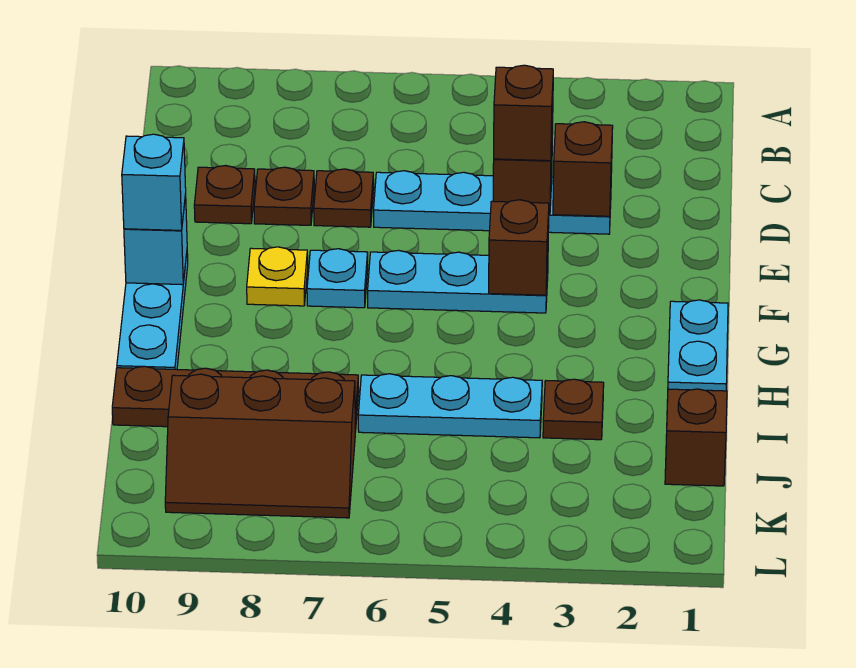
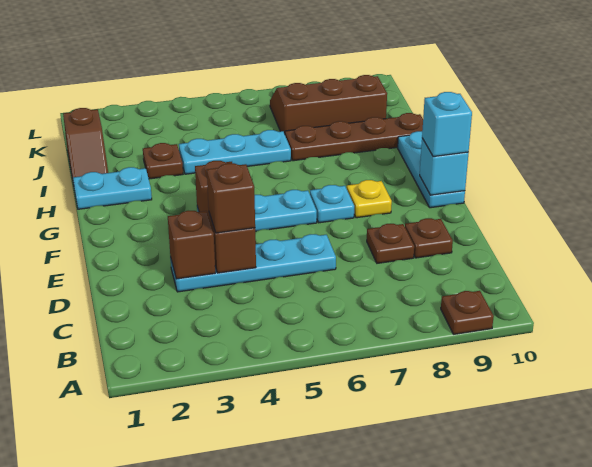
brown plate D7 level 1 -> brown plate A9 level 1
cyan plate G1:H1 level 1 -> cyan plate H1:H2 level 1

